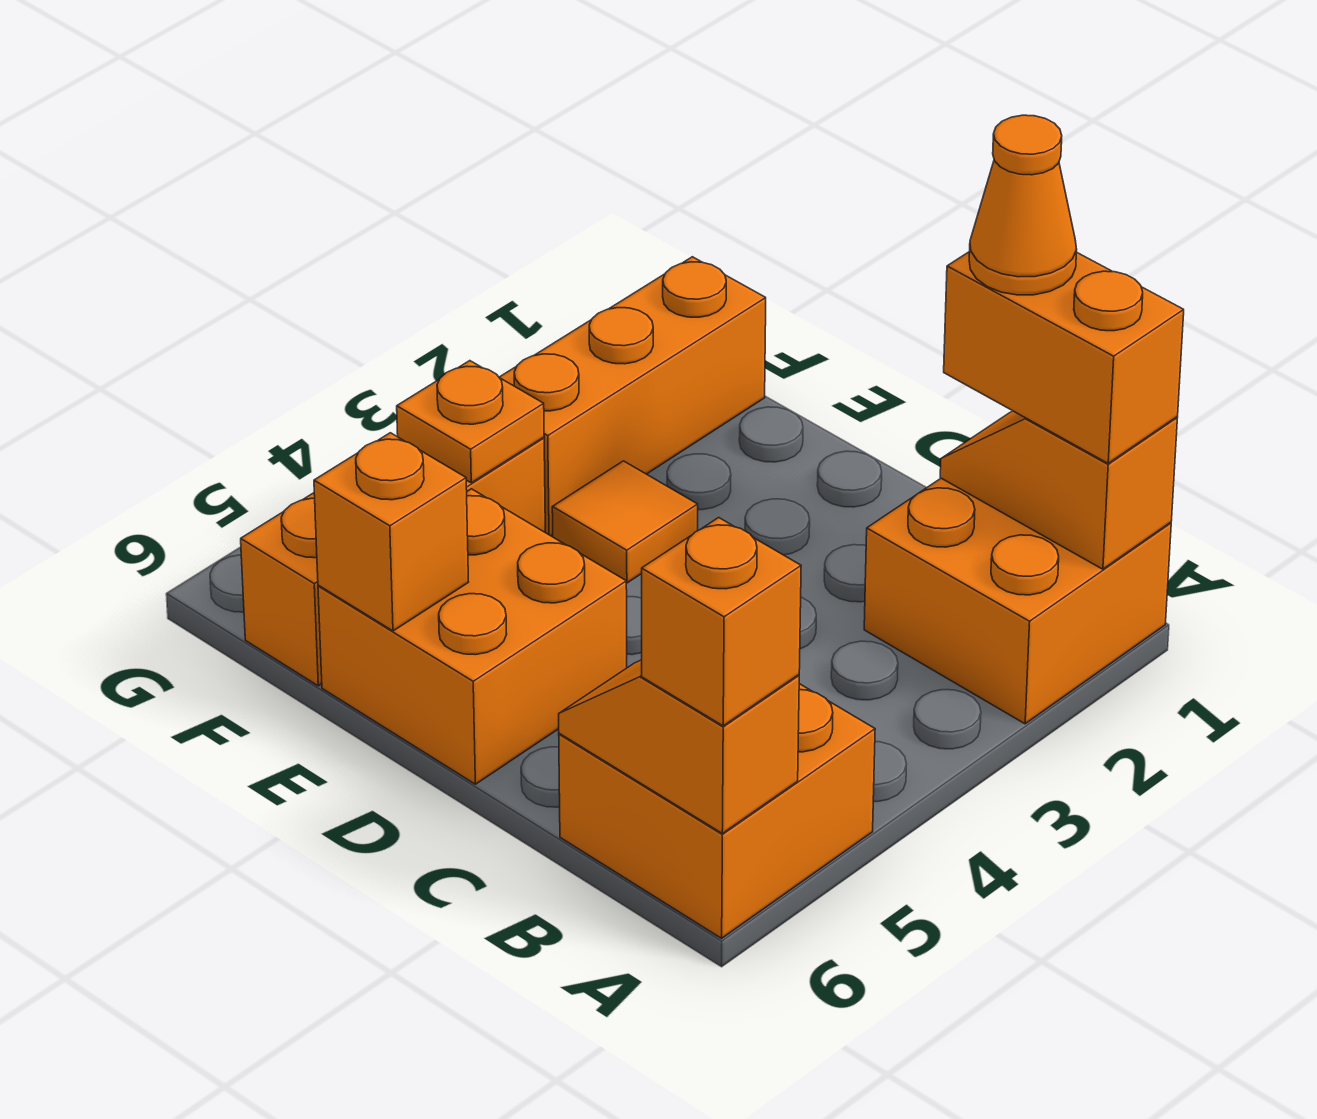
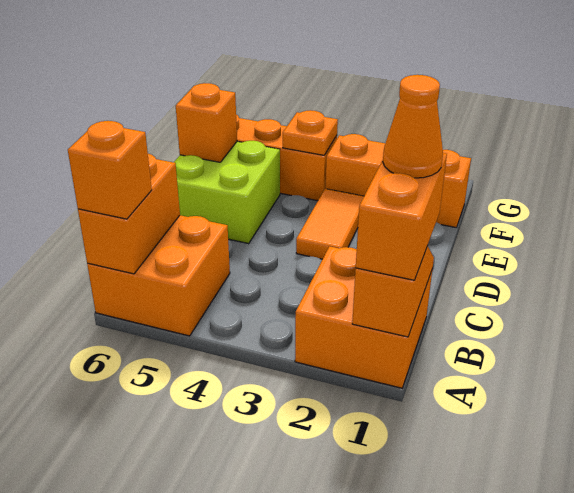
orange slope A6:B6 level 2 top A -> orange brick A6:B6 level 2
orange brick D5:E6 level 1 -> lime brick D5:E6 level 1
orange tile E3 level 1 -> orange tile D3:E3 level 1

